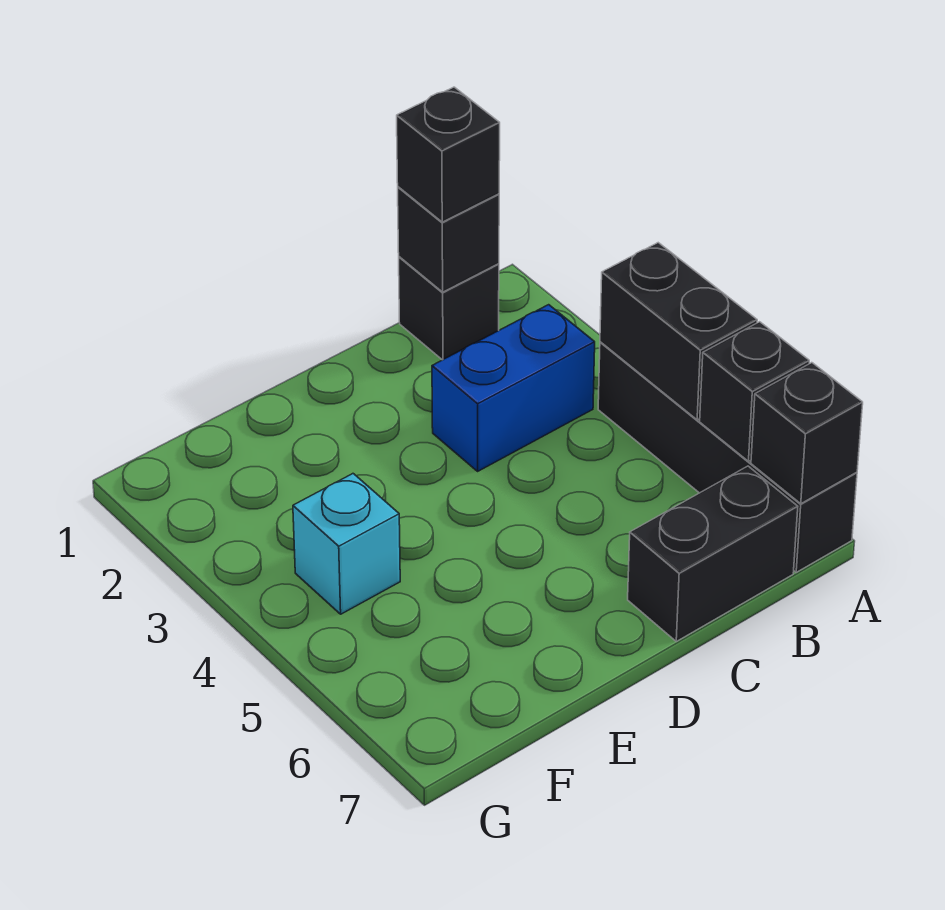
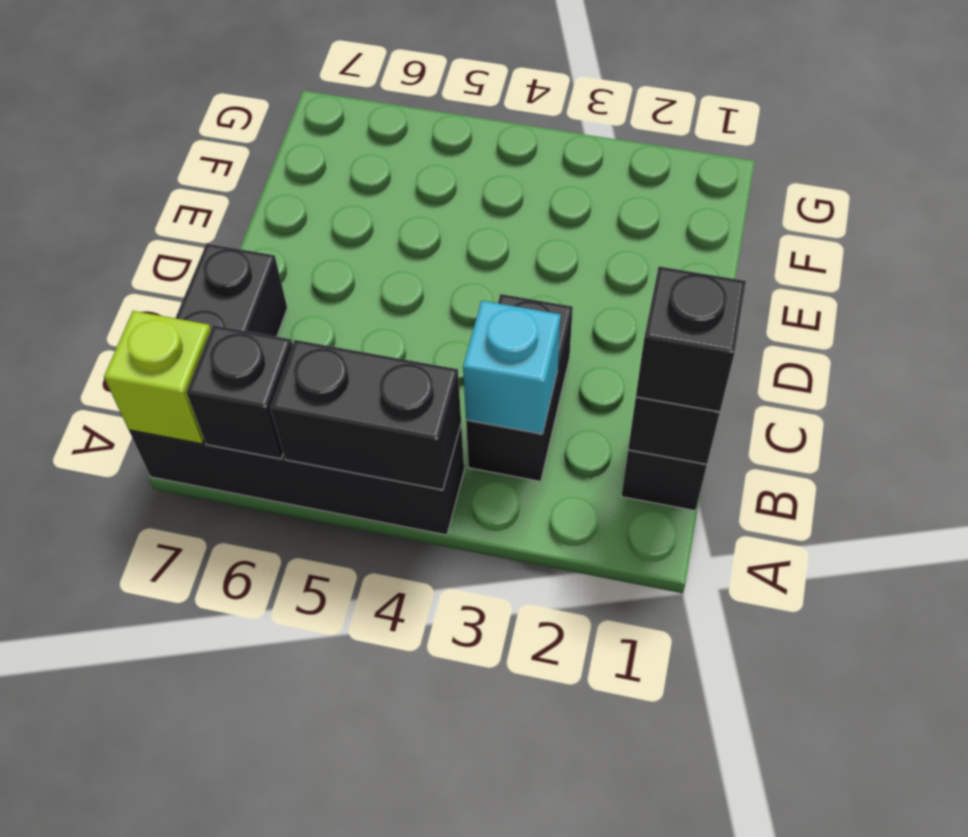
black brick A7 level 2 -> lime brick A7 level 2
blue brick B3:C3 level 1 -> black brick B3:C3 level 1
cyan brick F4 level 1 -> cyan brick B3 level 2

